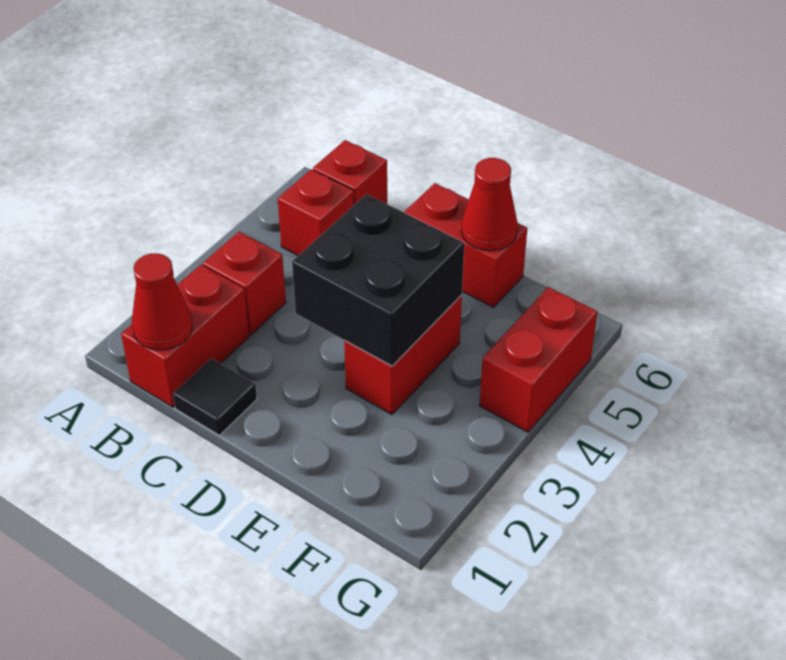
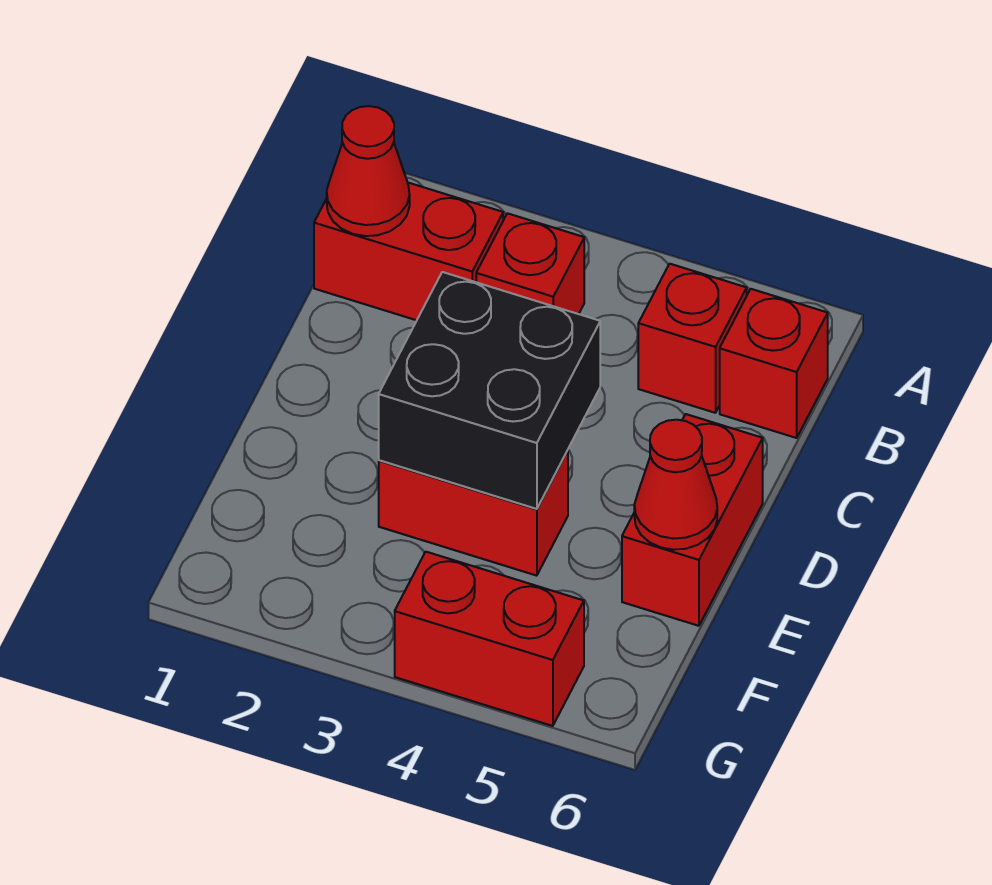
black tile C1 level 1 -> none

